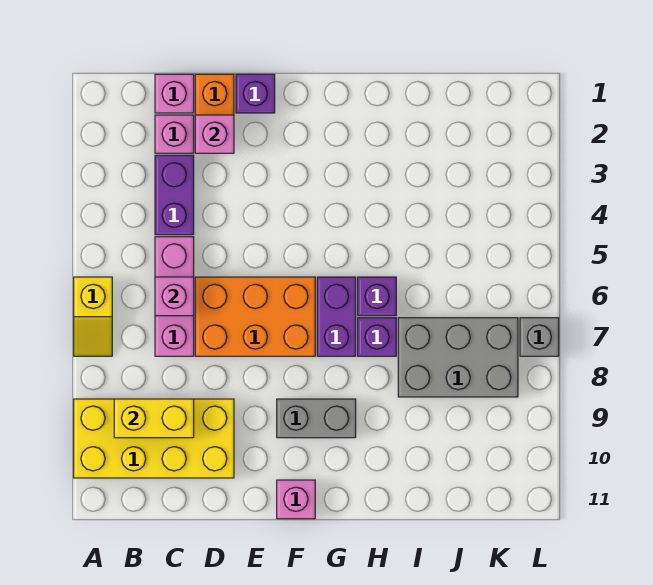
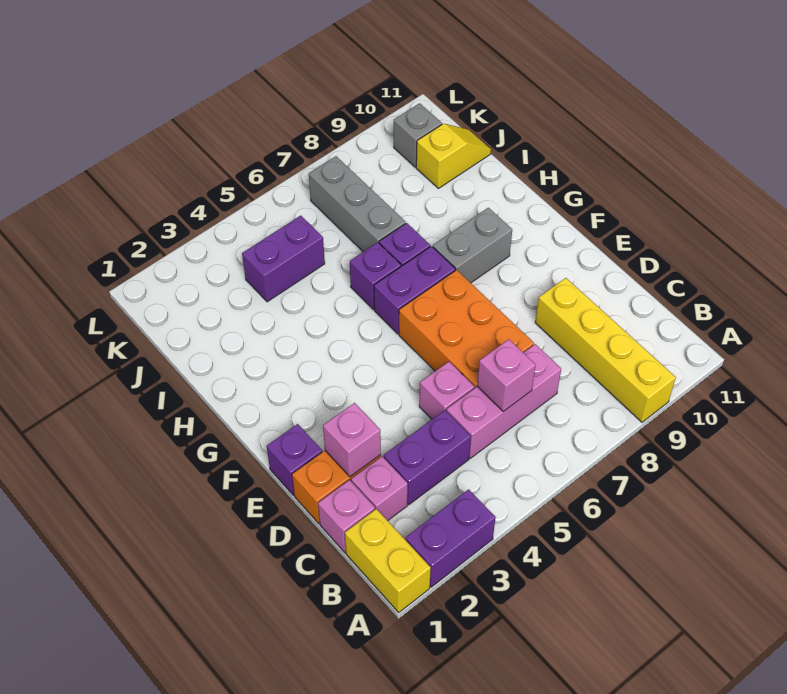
none -> purple brick A2:A3 level 1
yellow slope A6:A7 level 1 top 6 -> yellow slope J10:J11 level 1 top 10
yellow brick A9:D10 level 1 -> yellow brick A9:D9 level 1
yellow brick B9:C9 level 2 -> yellow brick A1:B1 level 1
grey brick F9:G9 level 1 -> grey brick G8:G9 level 1
pink brick F11 level 1 -> pink brick D5 level 1
grey brick I7:K8 level 1 -> grey brick I7:K7 level 1
none -> purple brick J4:J5 level 1
grey brick L7 level 1 -> grey brick K10 level 1

